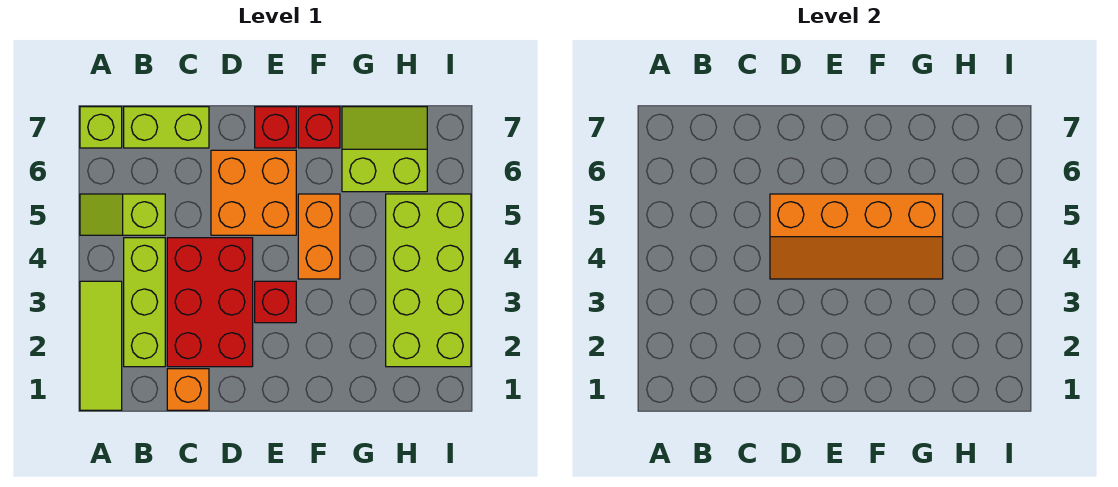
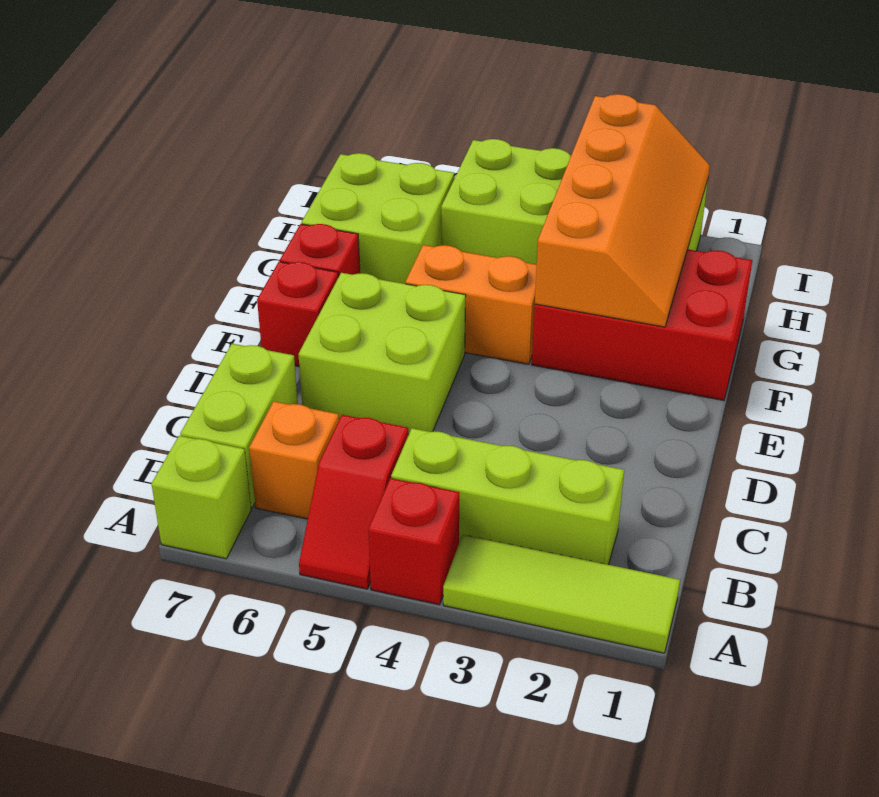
lime slope A5:B5 level 1 top B -> red slope A5:B5 level 1 top B
orange brick C1 level 1 -> orange brick B6 level 1
red brick C2:D4 level 1 -> red brick F1:G3 level 1
orange slope D4:G5 level 2 top 5 -> orange slope F2:I3 level 2 top 3
orange brick D5:E6 level 1 -> lime brick D5:E6 level 1
red brick E3 level 1 -> red brick A4 level 1
lime slope G6:H7 level 1 top 6 -> lime brick G6:H7 level 1

